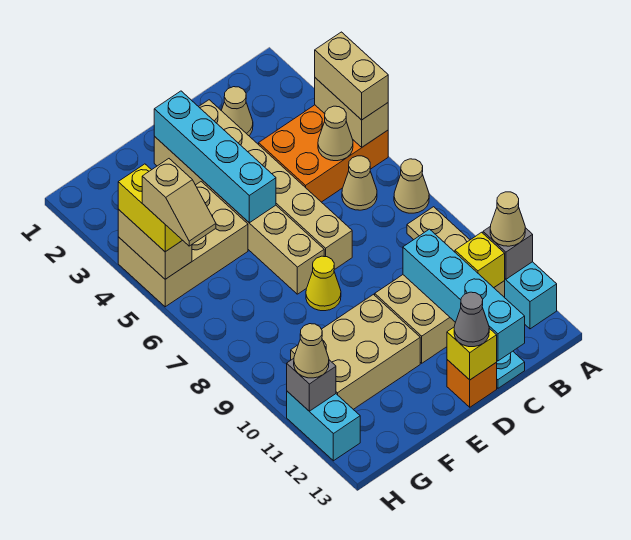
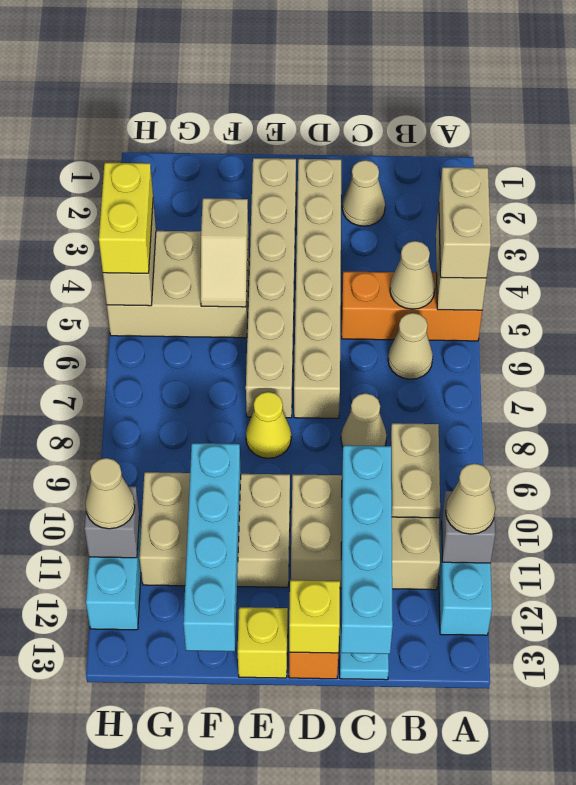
orange brick A4:C5 level 1 -> orange brick A5:C5 level 1
tan cone A7 level 1 -> tan cone C8 level 1
yellow brick B11 level 2 -> yellow brick E13 level 1
grey cone D13 level 3 -> none
cyan brick E2:E5 level 2 -> cyan brick F10:F13 level 2
tan slope H5:H6 level 4 top 5 -> tan slope F4:F5 level 2 top 4

